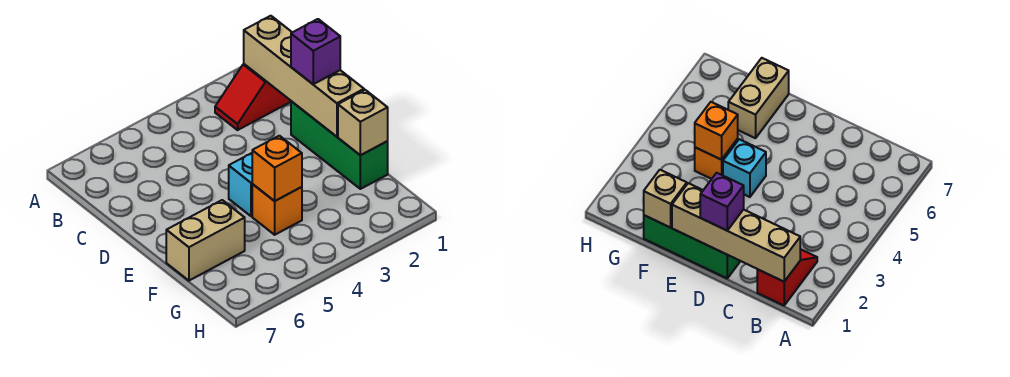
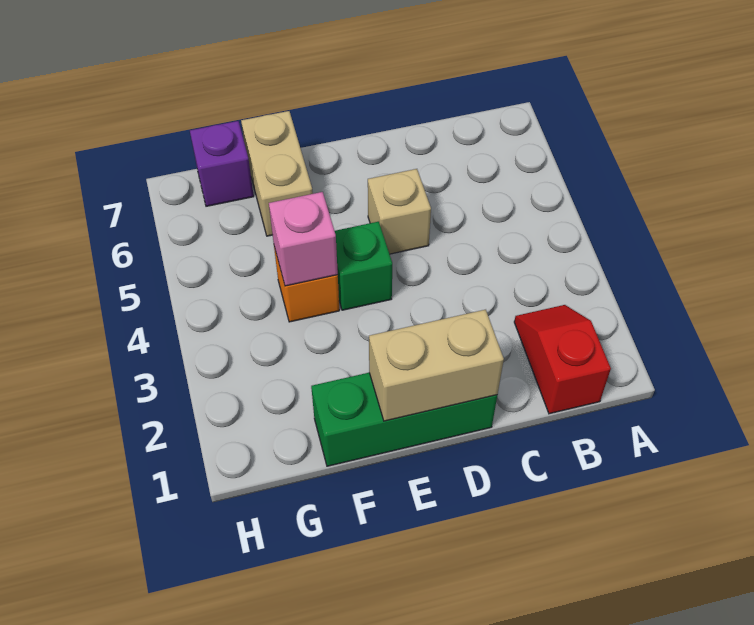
tan brick B1:E1 level 2 -> tan brick D1:E1 level 2
purple brick D1 level 3 -> purple brick G7 level 1
cyan brick E4 level 1 -> green brick E4 level 1
tan brick F1 level 2 -> tan brick D5 level 1
orange brick F4 level 2 -> pink brick F4 level 2

